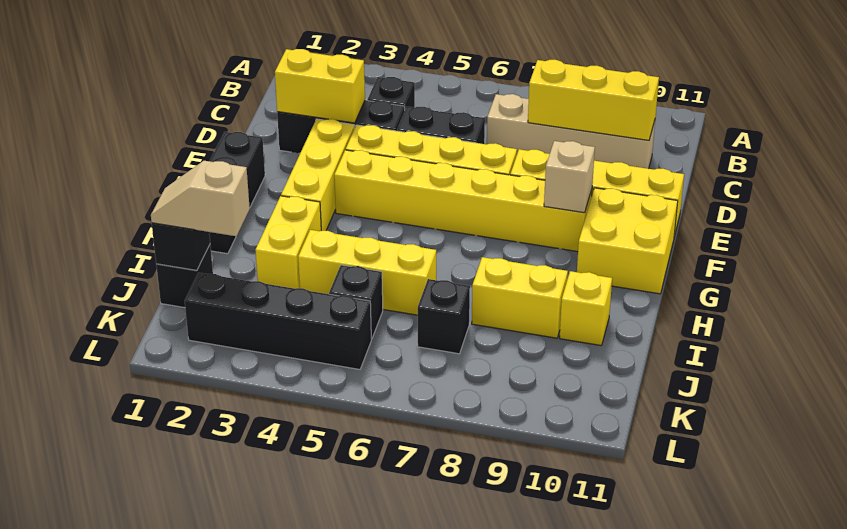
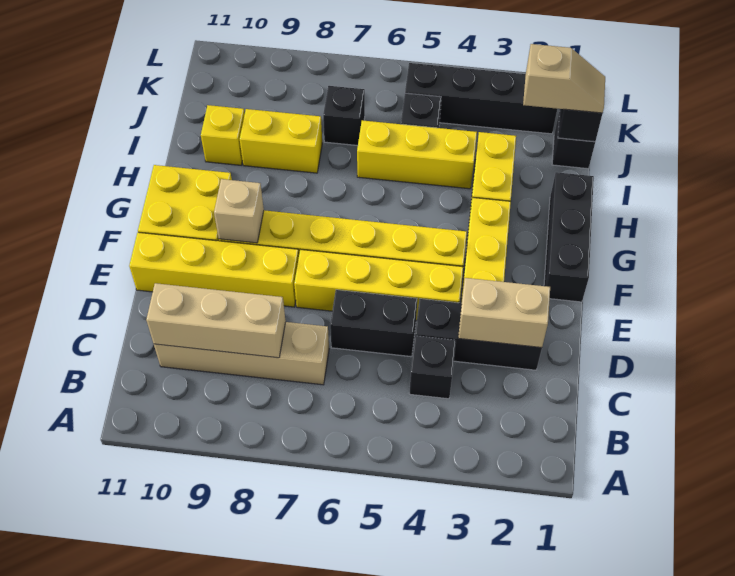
yellow brick C8:C10 level 2 -> tan brick C8:C10 level 2
yellow brick D2:D3 level 2 -> tan brick D2:D3 level 2

